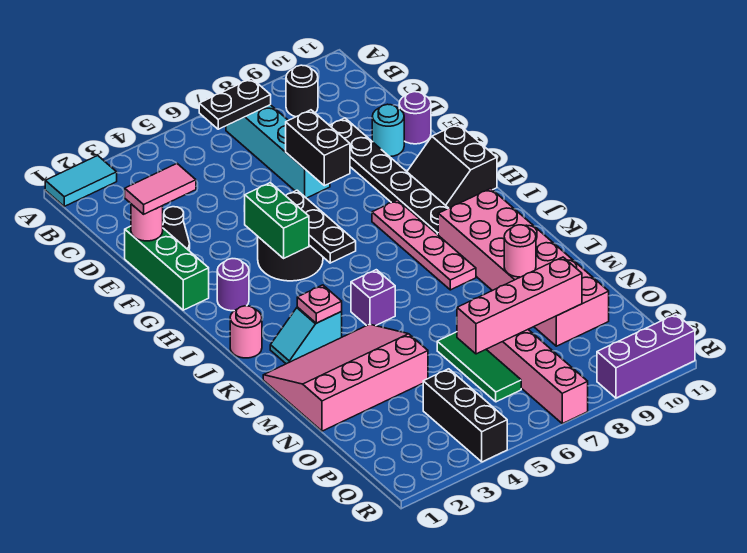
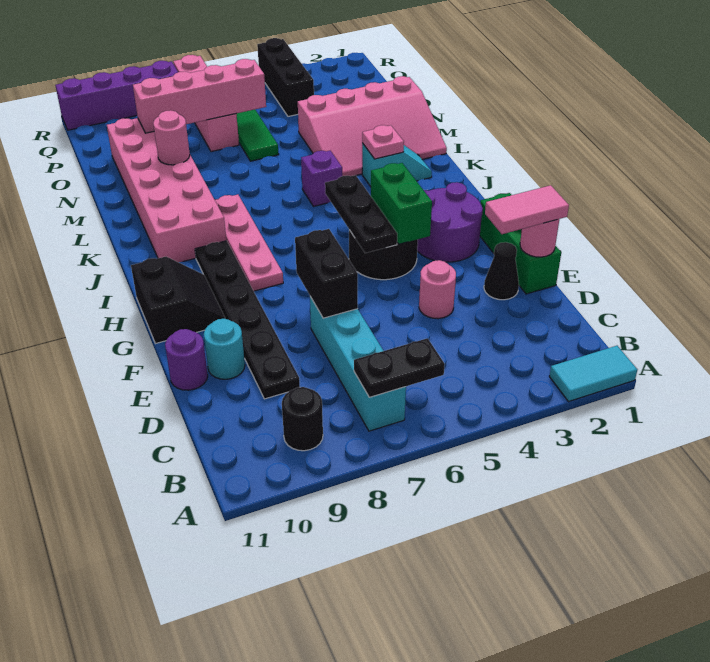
purple round brick H2 level 1 -> purple round brick G2:H3 level 1
pink round brick J1 level 1 -> pink round brick E4 level 1
purple brick R9:R11 level 1 -> purple brick R8:R11 level 1

